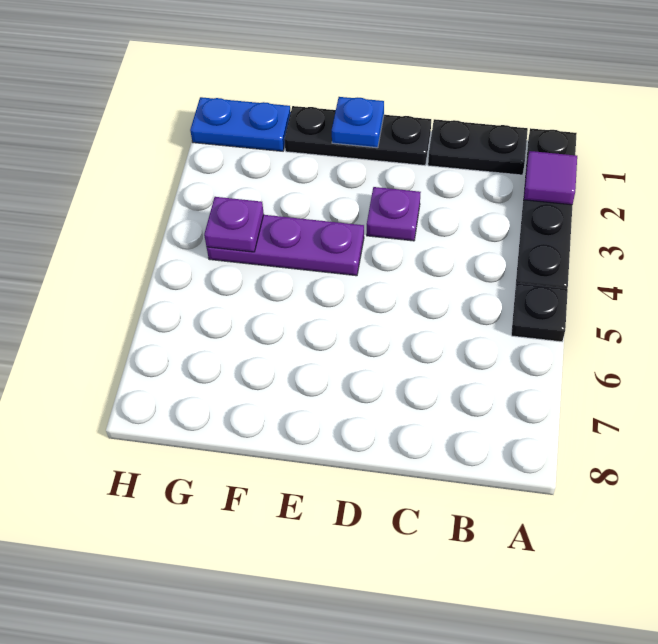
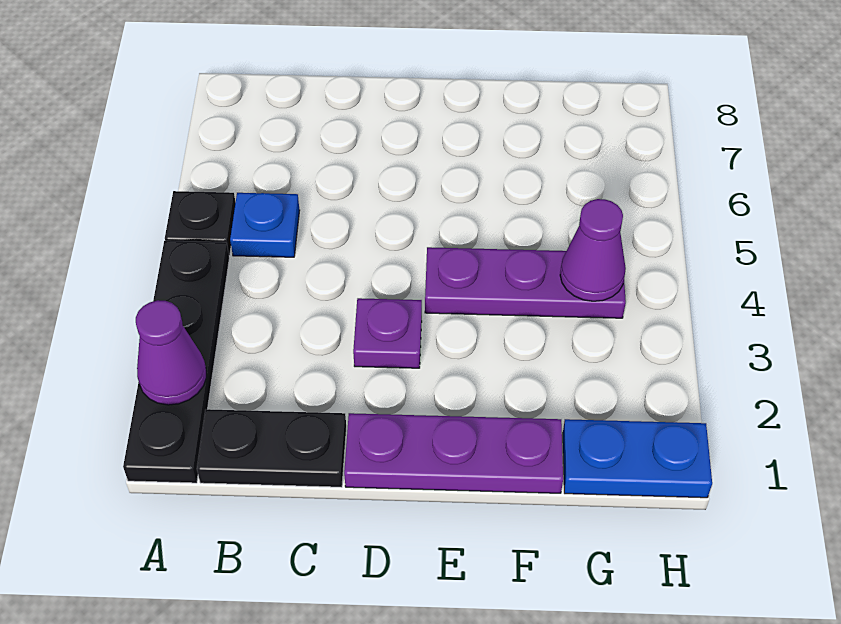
purple tile A2 level 2 -> purple cone A2 level 2
black plate D1:F1 level 1 -> purple plate D1:F1 level 1
blue plate E1 level 2 -> blue plate B5 level 1
purple plate G4 level 2 -> purple cone G4 level 2

